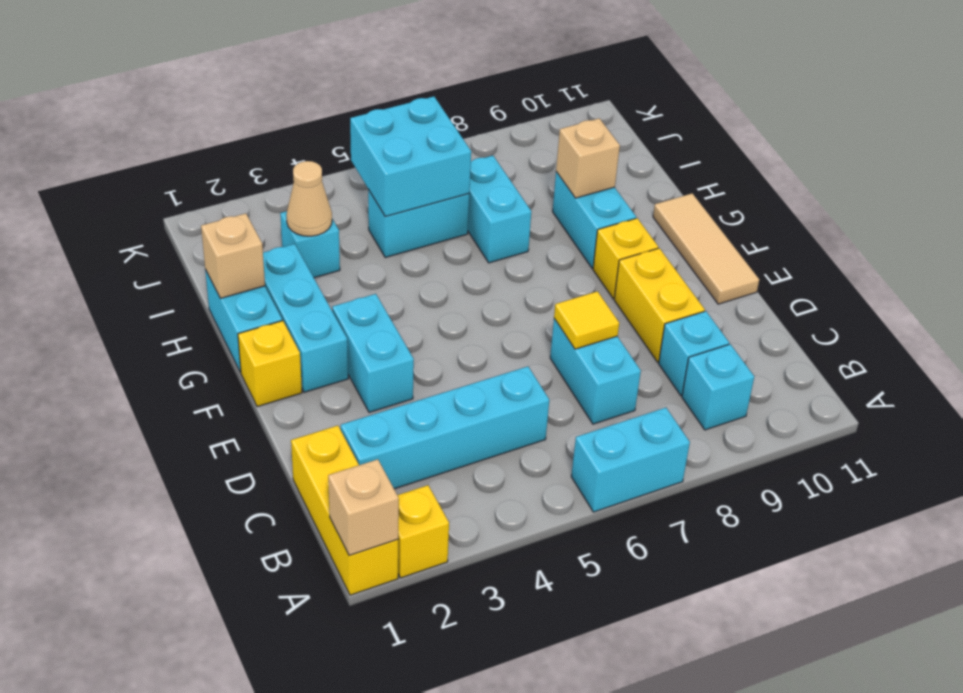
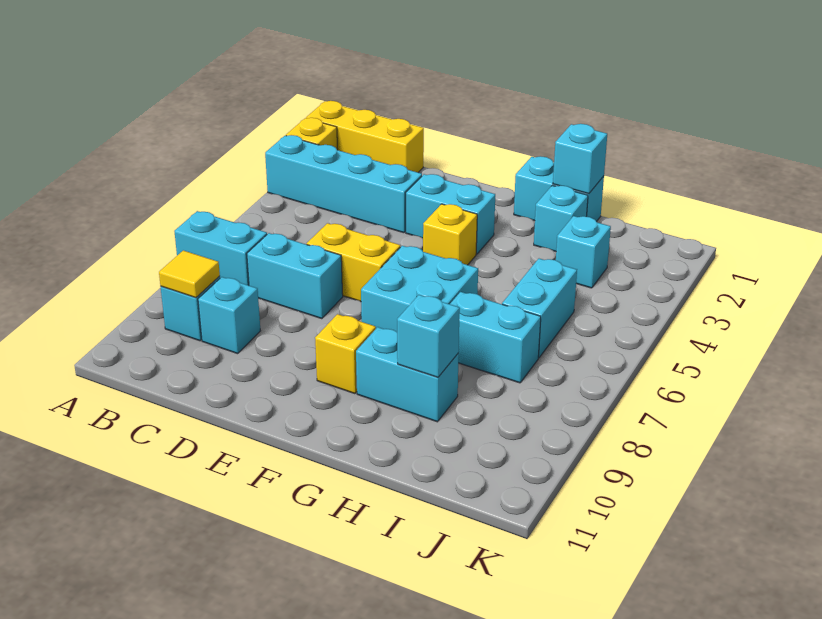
tan brick A1 level 2 -> none
cyan brick A6:A7 level 1 -> cyan brick A7:B7 level 1
cyan brick C2:C5 level 1 -> cyan brick A3:D3 level 1
yellow tile D7 level 2 -> yellow tile B9 level 2
yellow brick D9:E9 level 1 -> yellow brick D6:E6 level 1
tan tile E11:G11 level 1 -> none
yellow brick F1 level 1 -> yellow brick F4 level 1
cyan brick F2:H2 level 1 -> cyan brick H2 level 1
tan brick H1 level 2 -> cyan brick H1 level 2
tan brick H9 level 2 -> cyan brick H9 level 2
tan cone I3 level 2 -> none
cyan brick I5:J6 level 2 -> cyan brick F6:G7 level 1

